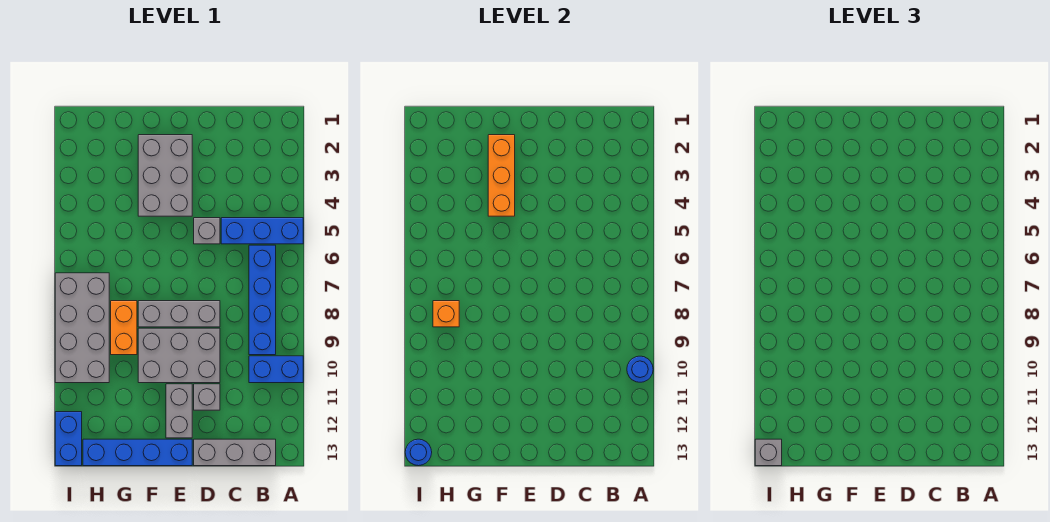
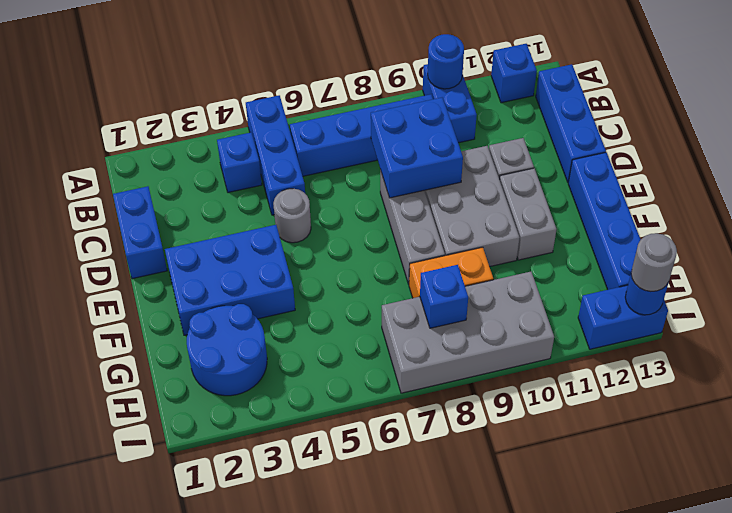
none -> blue brick A12 level 1
none -> blue brick B4 level 1
grey brick B13:D13 level 1 -> blue brick B13:D13 level 1
none -> blue brick C1:D1 level 1
none -> blue brick C8:D9 level 2
grey brick D5 level 1 -> grey round brick D5 level 1
grey brick E2:F4 level 1 -> blue brick E2:F4 level 1
grey brick E11:E12 level 1 -> grey brick E11:F11 level 1
orange brick F2:F4 level 2 -> none
none -> blue round brick G2:H3 level 1
orange brick H8 level 2 -> blue brick H8 level 2
grey brick I13 level 3 -> grey round brick I13 level 3

